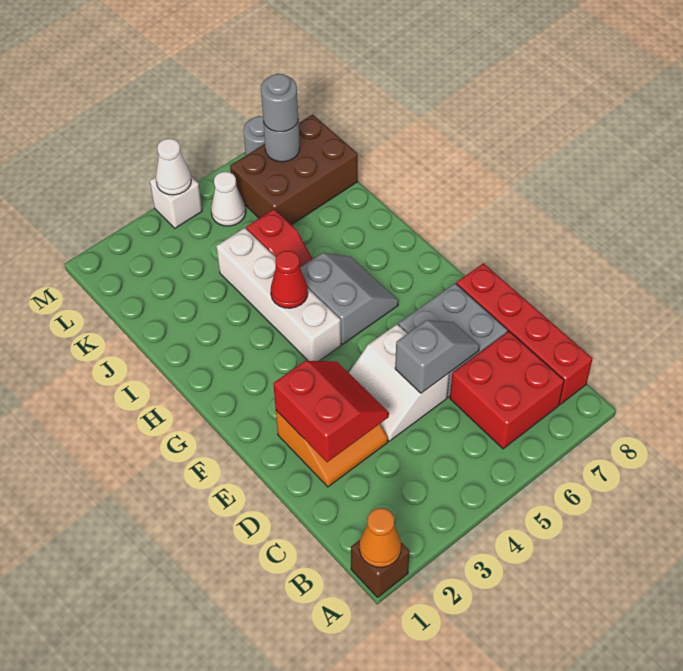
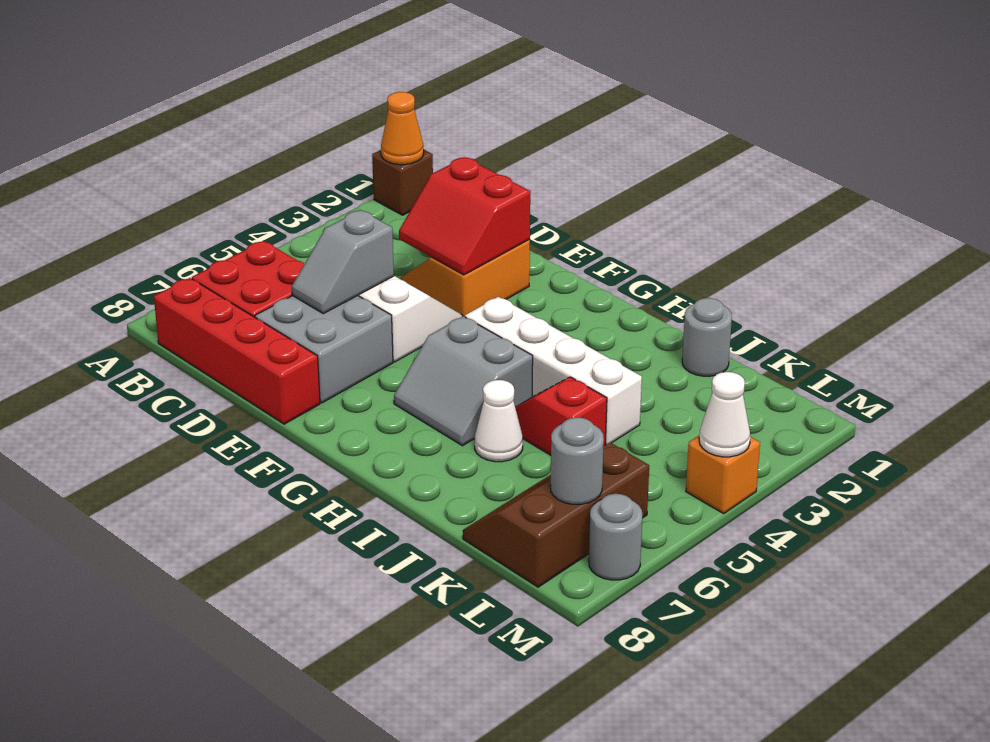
red cone H4 level 2 -> none
brown brick K6:L8 level 1 -> brown slope K6:L8 level 1 top L
white cone L5 level 1 -> white cone I6 level 1
grey round brick L7 level 3 -> grey round brick J1 level 1
white brick M4 level 1 -> orange brick M4 level 1

